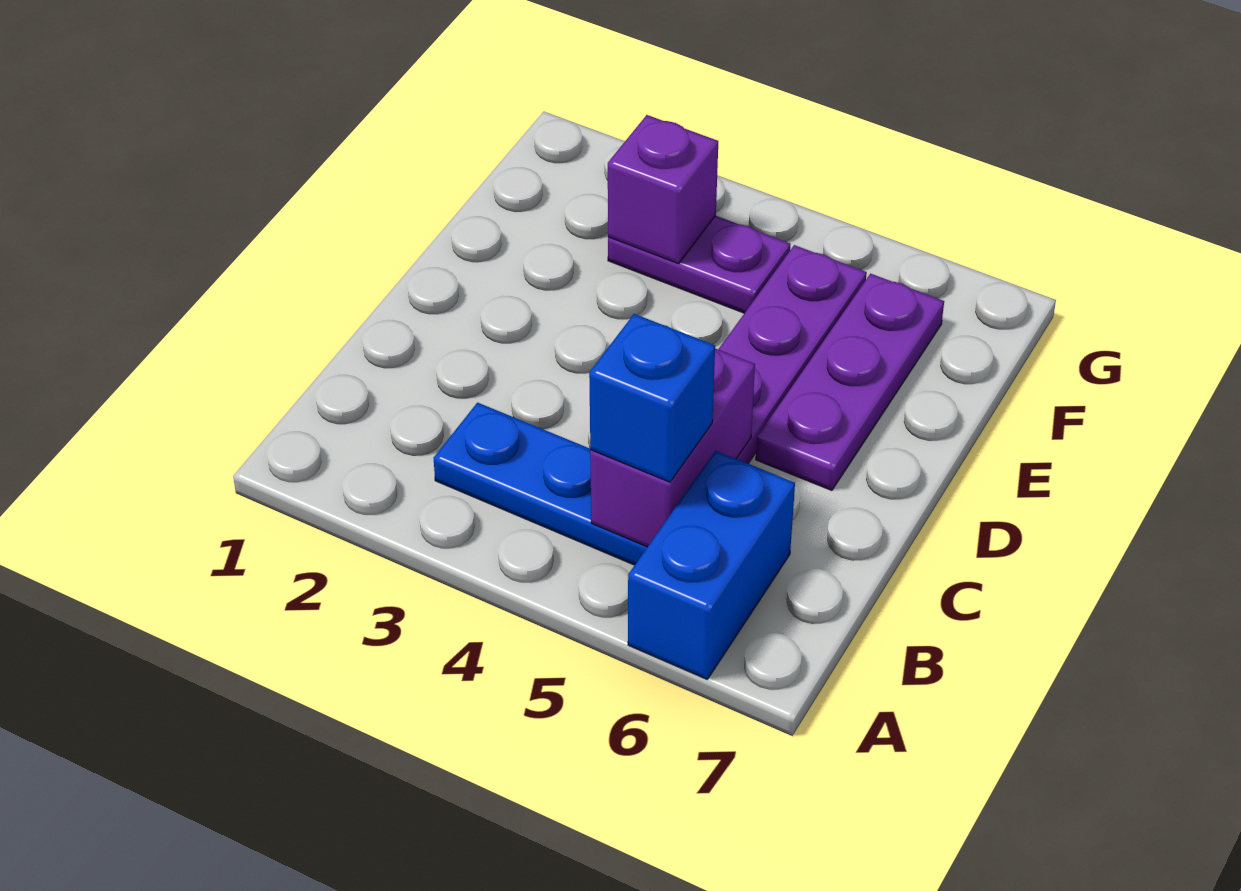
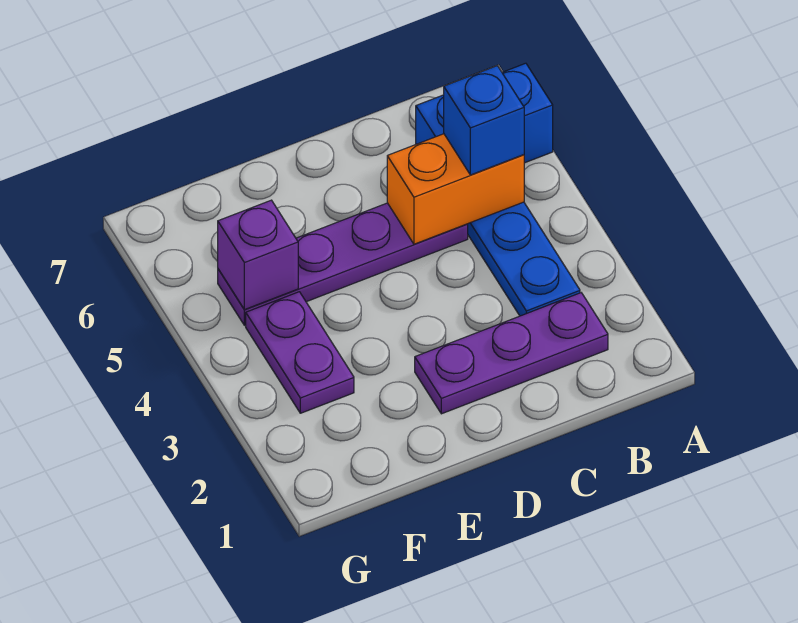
purple brick B5:C5 level 2 -> orange brick B5:C5 level 2
purple plate D6:F6 level 1 -> purple plate B2:D2 level 1
purple brick F3 level 2 -> purple brick F5 level 2

